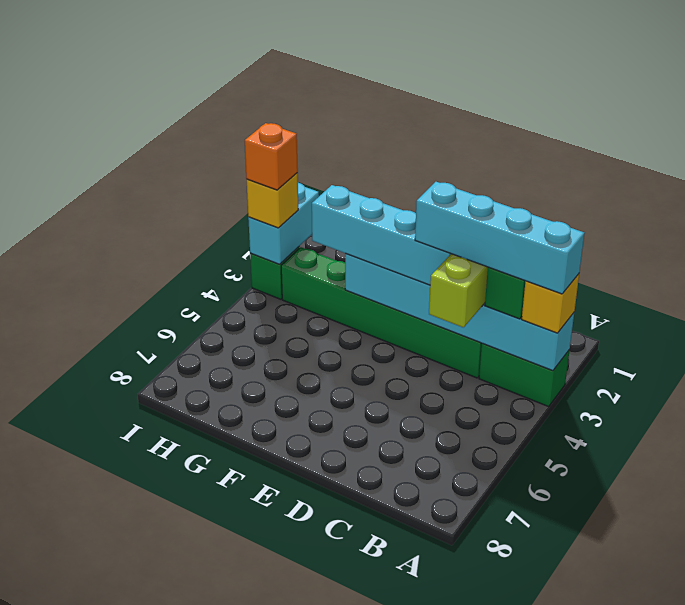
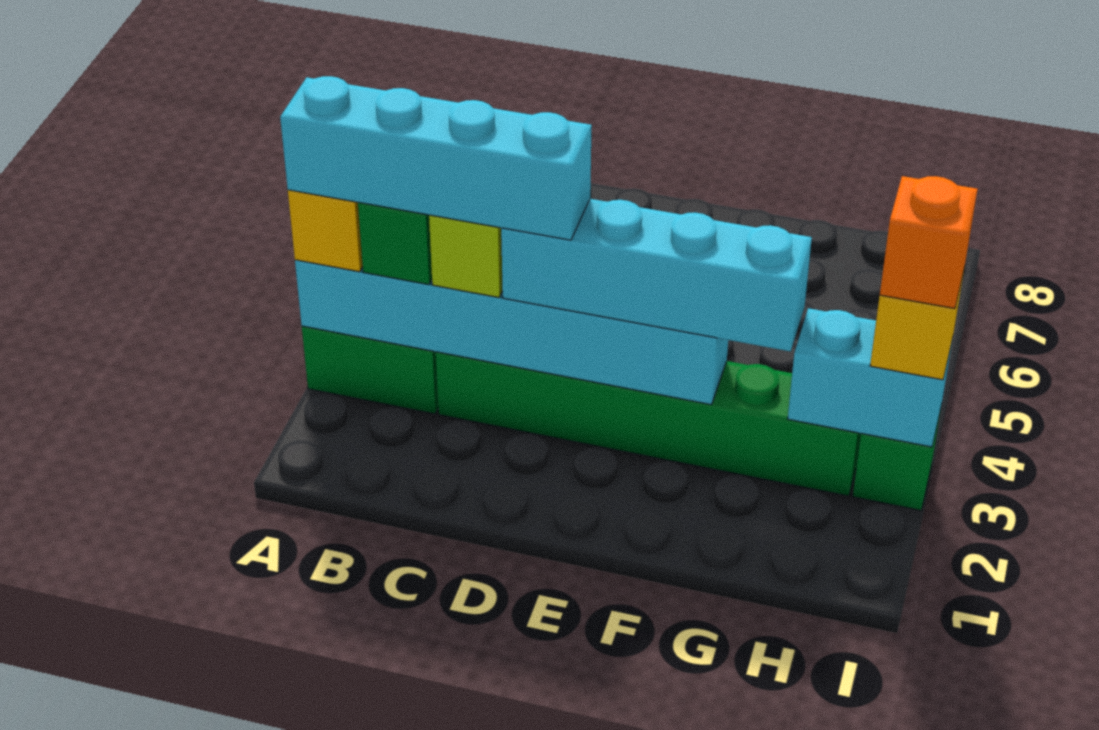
cyan brick I2:I3 level 2 -> cyan brick H3:I3 level 2

